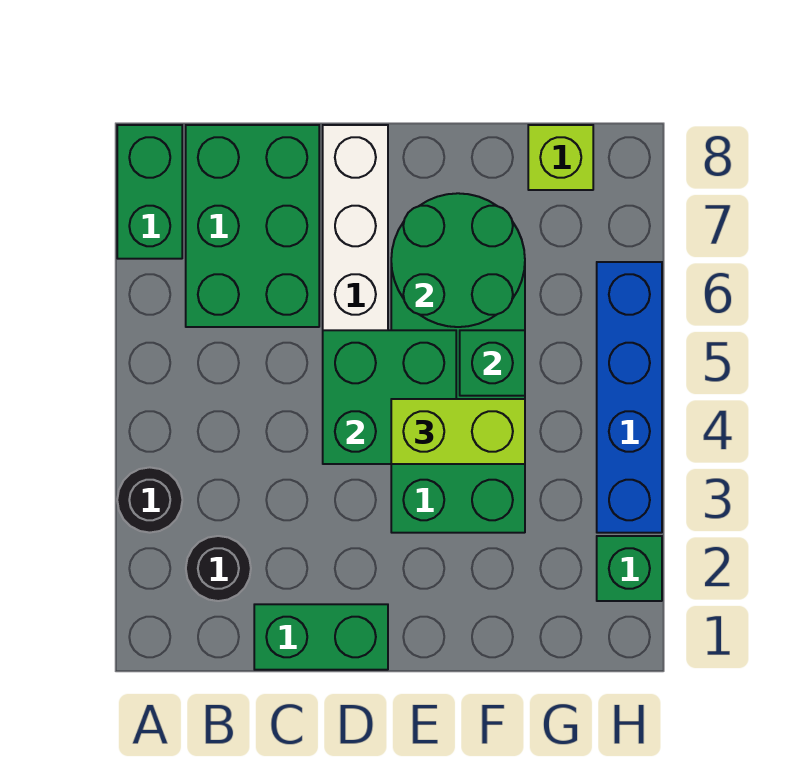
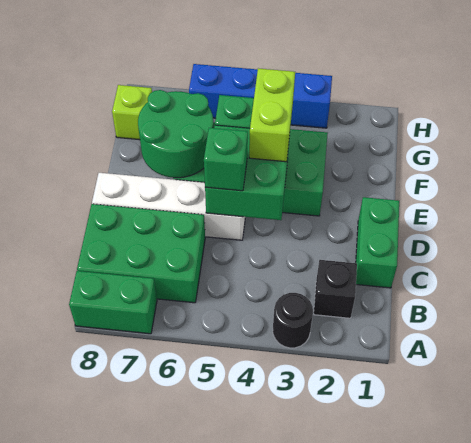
black round brick B2 level 1 -> black brick B2 level 1
green brick H2 level 1 -> green brick D5 level 3

